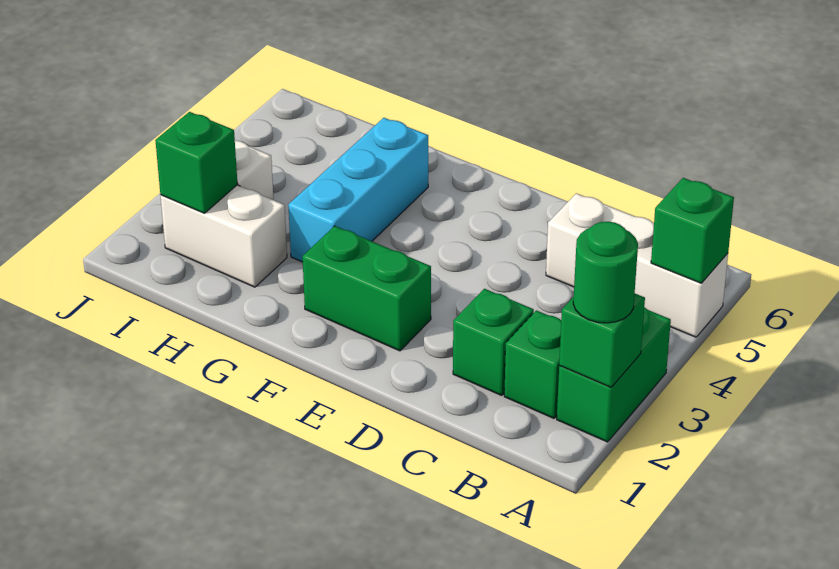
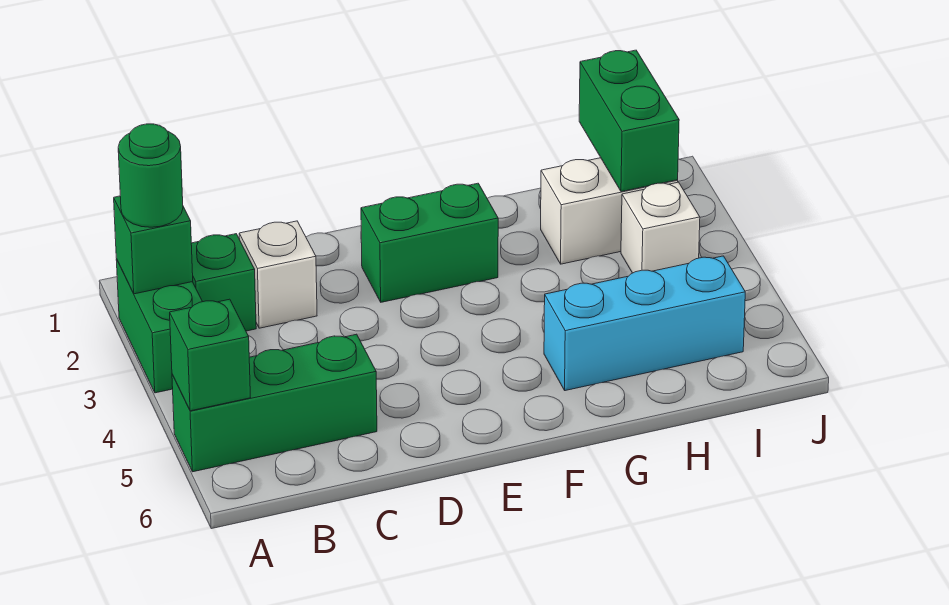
white brick A5:C5 level 1 -> green brick A5:C5 level 1
green brick C2 level 1 -> white brick C2 level 1
cyan brick G3:G5 level 1 -> cyan brick G5:I5 level 1
green brick I2 level 2 -> green brick I1:I2 level 2

